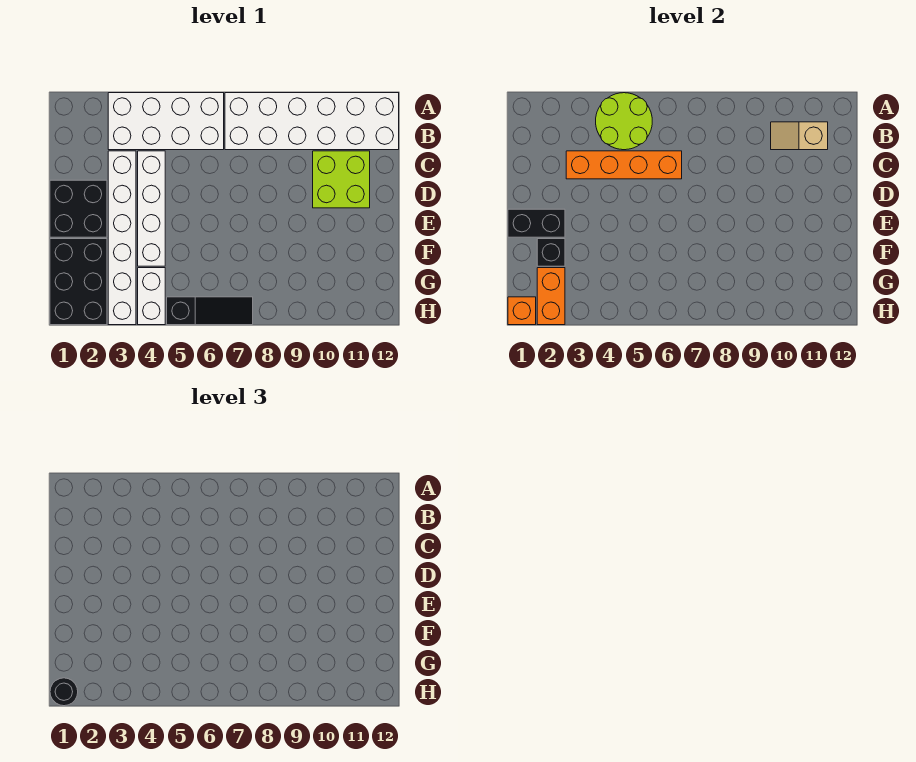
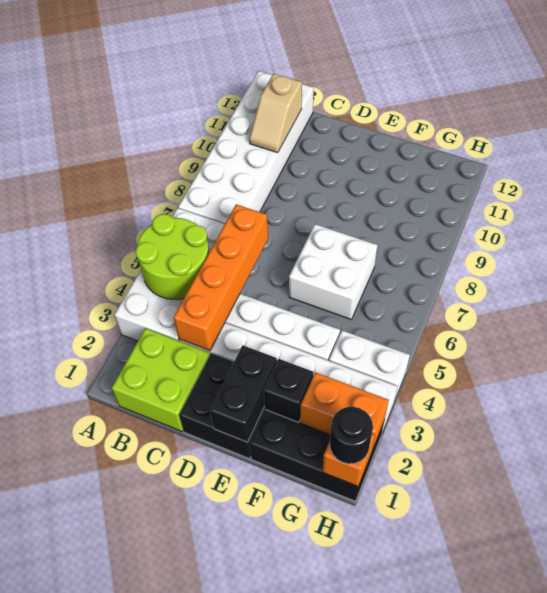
lime brick C10:D11 level 1 -> lime brick B1:C2 level 1
none -> white brick E6:F7 level 1
black slope H5:H7 level 1 top 5 -> none

